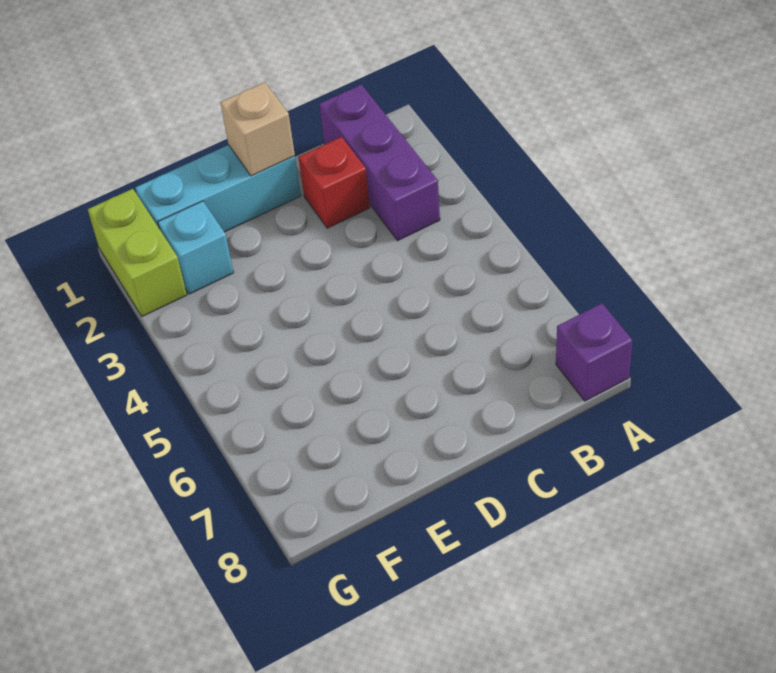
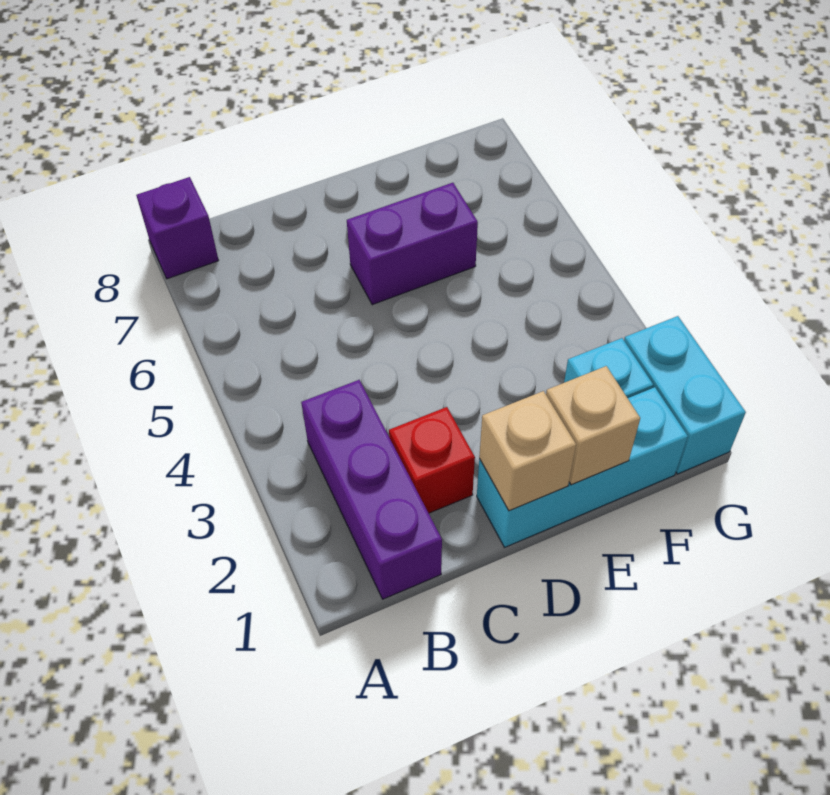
none -> purple brick D6:E6 level 1
none -> tan brick E1 level 2
lime brick G1:G2 level 1 -> cyan brick G1:G2 level 1

